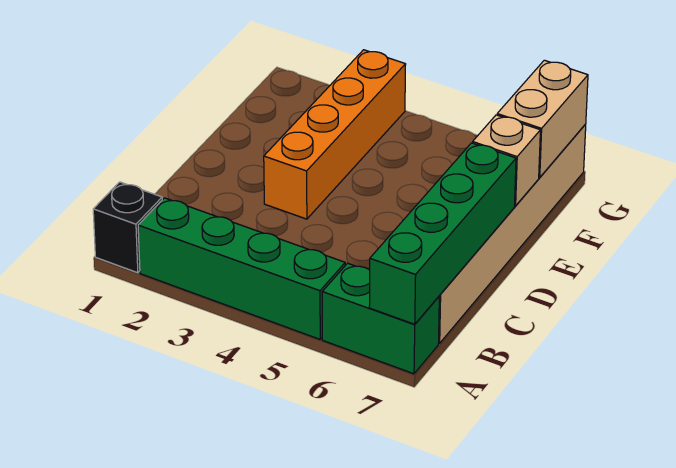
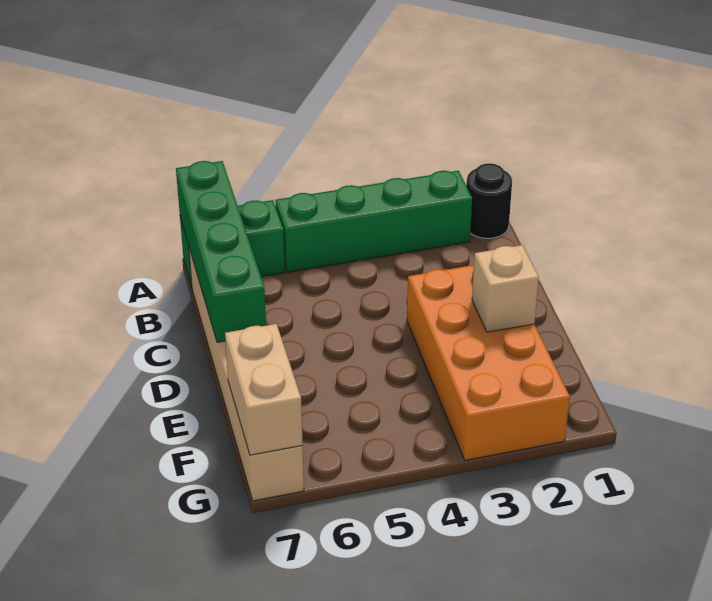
black brick A1 level 1 -> black round brick A1 level 1
orange brick D3:G3 level 1 -> orange brick D2:G3 level 1
tan brick E7 level 2 -> tan brick E2 level 2

